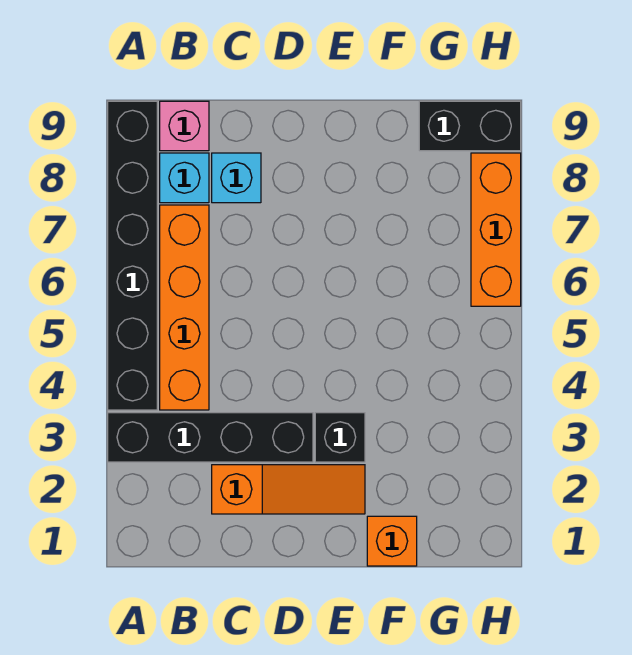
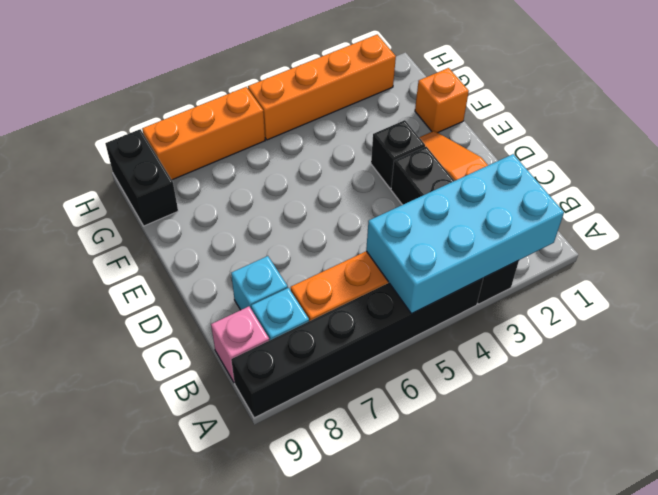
none -> cyan brick A2:B5 level 2
none -> orange brick H2:H5 level 1

